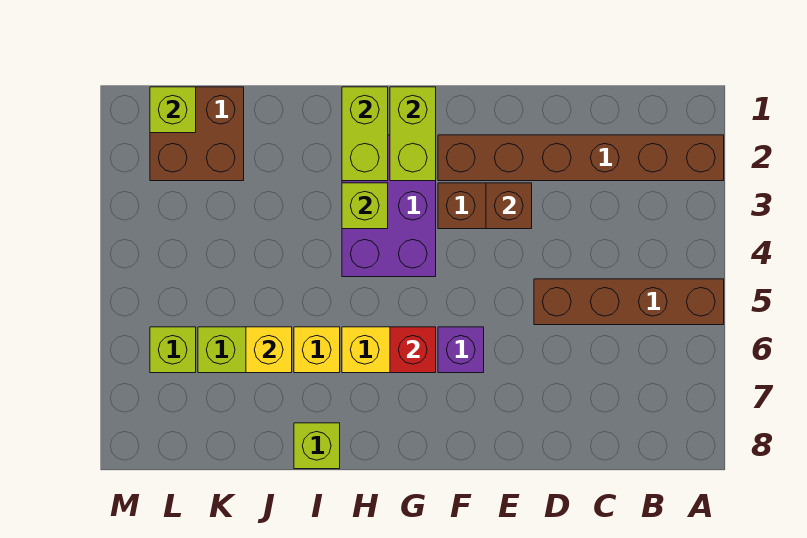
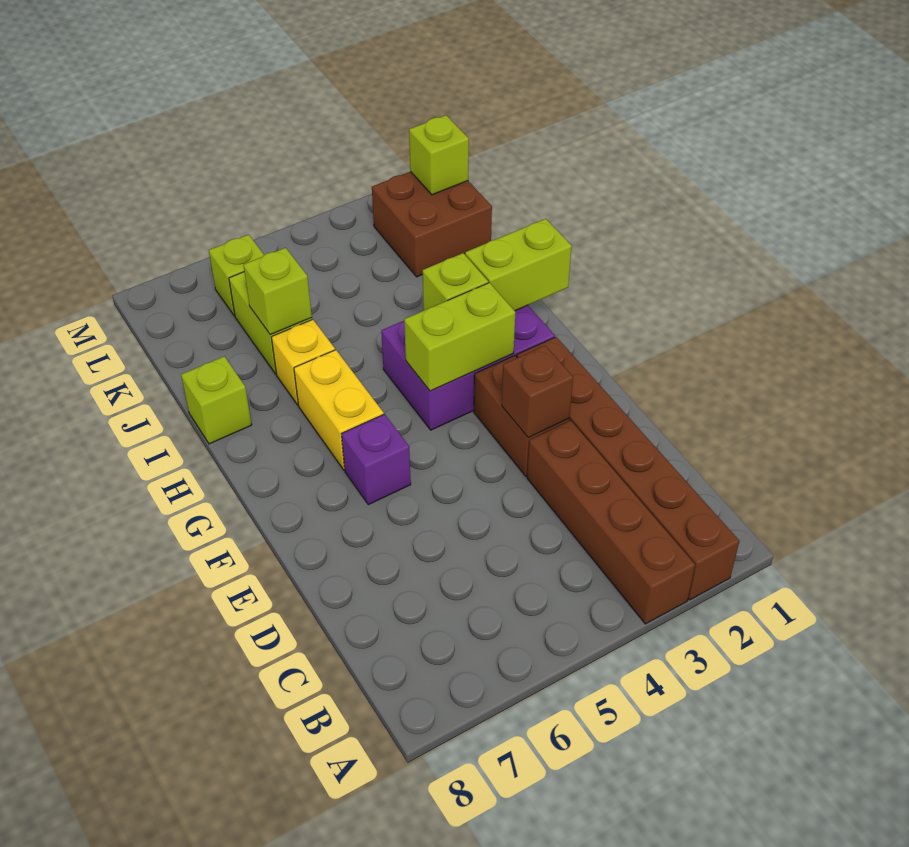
brown brick A5:D5 level 1 -> brown brick A3:D3 level 1
lime brick G1:G2 level 2 -> lime brick G3:G4 level 2
red brick G6 level 2 -> none
yellow brick J6 level 2 -> lime brick J6 level 2

